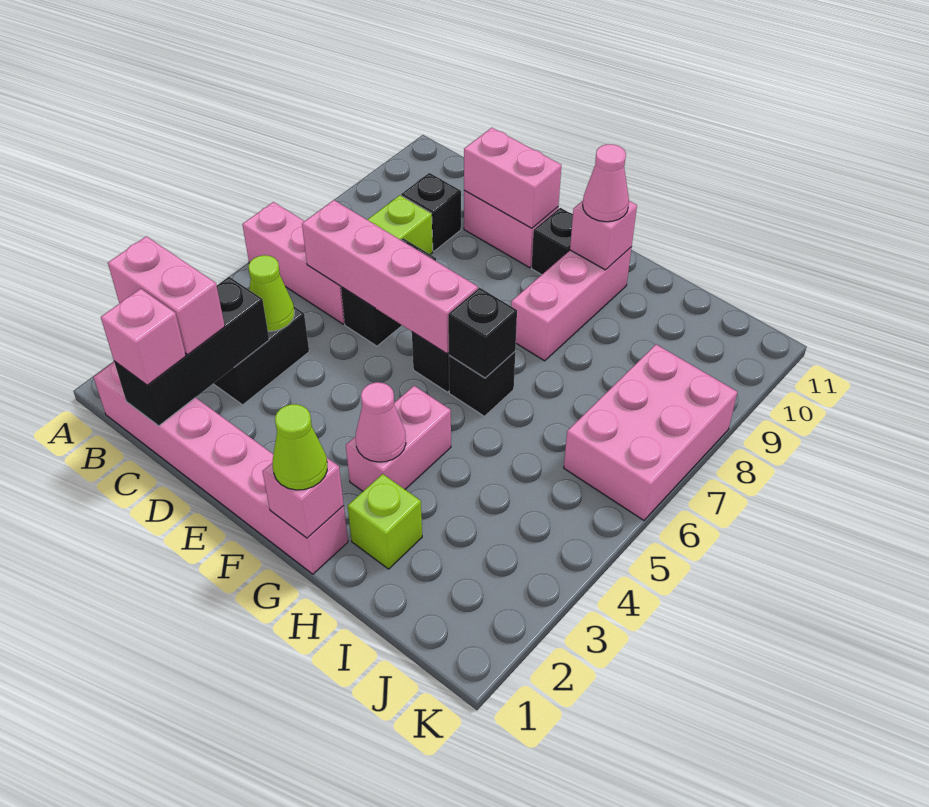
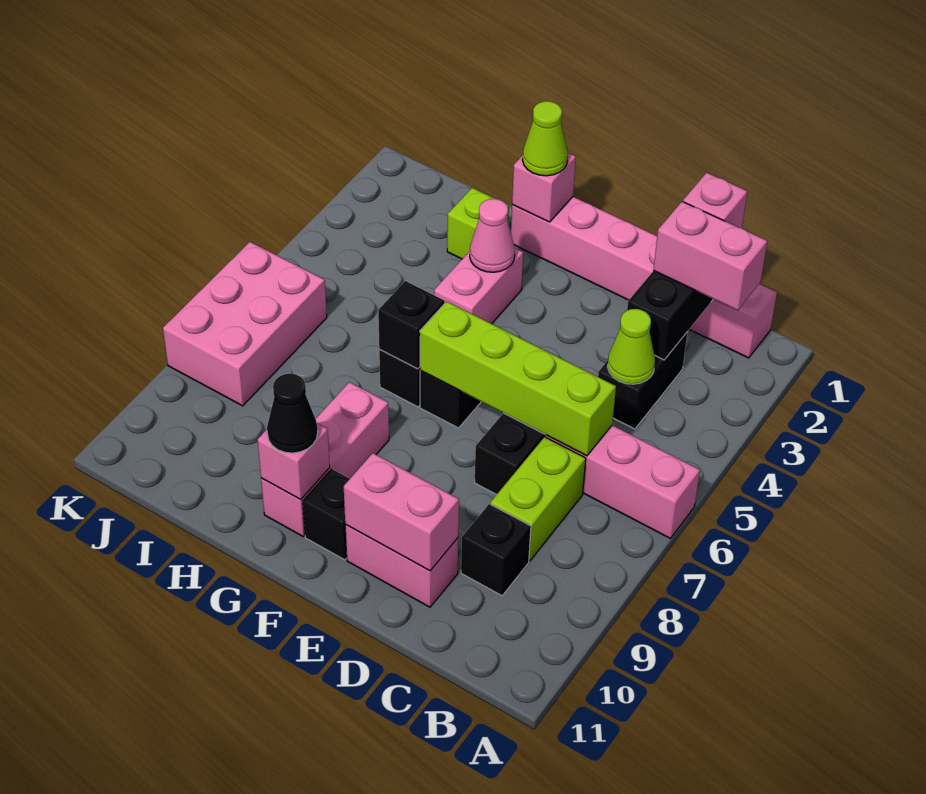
pink brick C6:F6 level 2 -> lime brick C6:F6 level 2
pink cone G10 level 3 -> black cone G10 level 3

